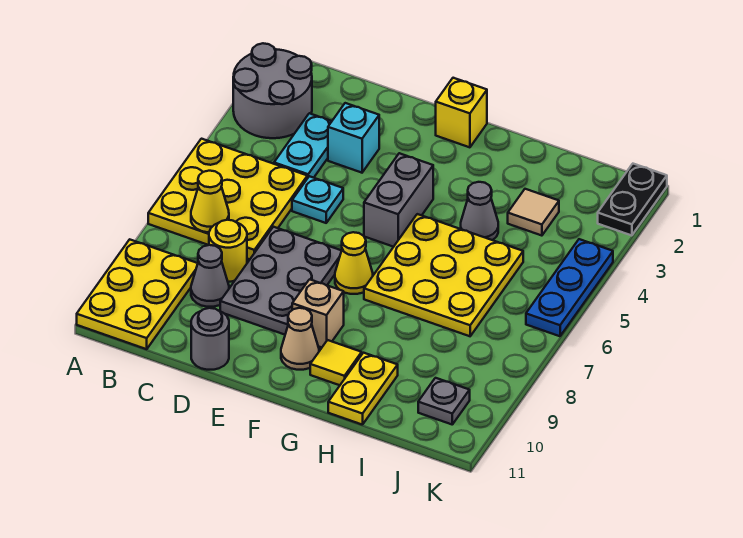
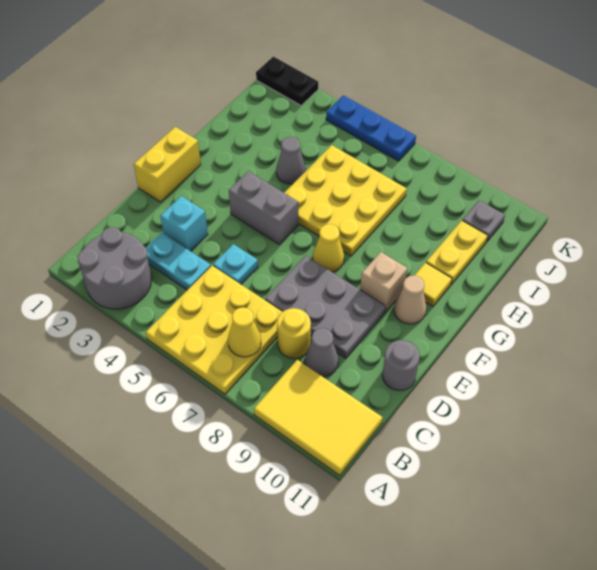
yellow plate A9:B11 level 1 -> yellow tile A9:B11 level 1
yellow brick F1 level 1 -> yellow brick E1:F1 level 1
yellow plate H10:H11 level 1 -> yellow plate H10:I10 level 1
tan tile I3 level 1 -> none

